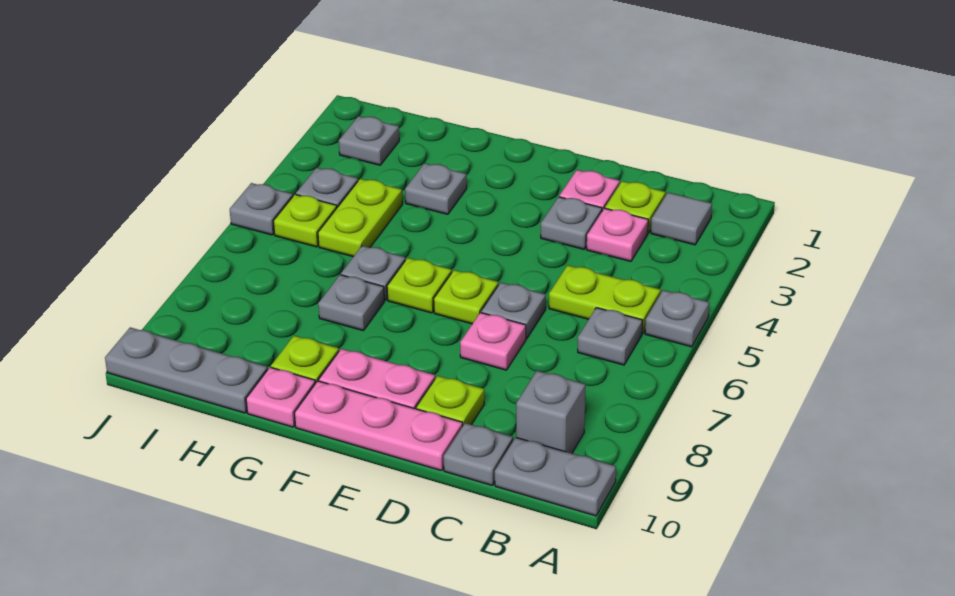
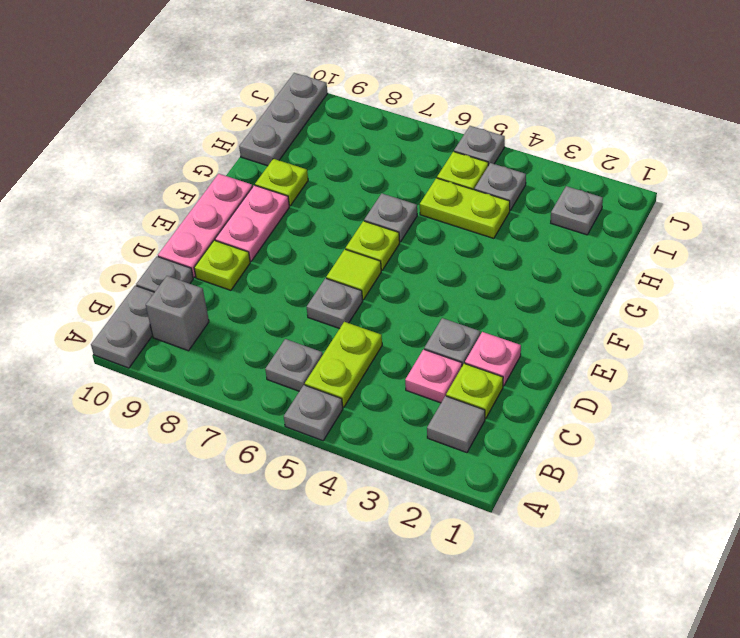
pink plate D7 level 1 -> none
lime plate E6 level 1 -> lime tile E6 level 1
grey plate G3 level 1 -> none
grey plate G7 level 1 -> none
pink plate G10 level 1 -> none

